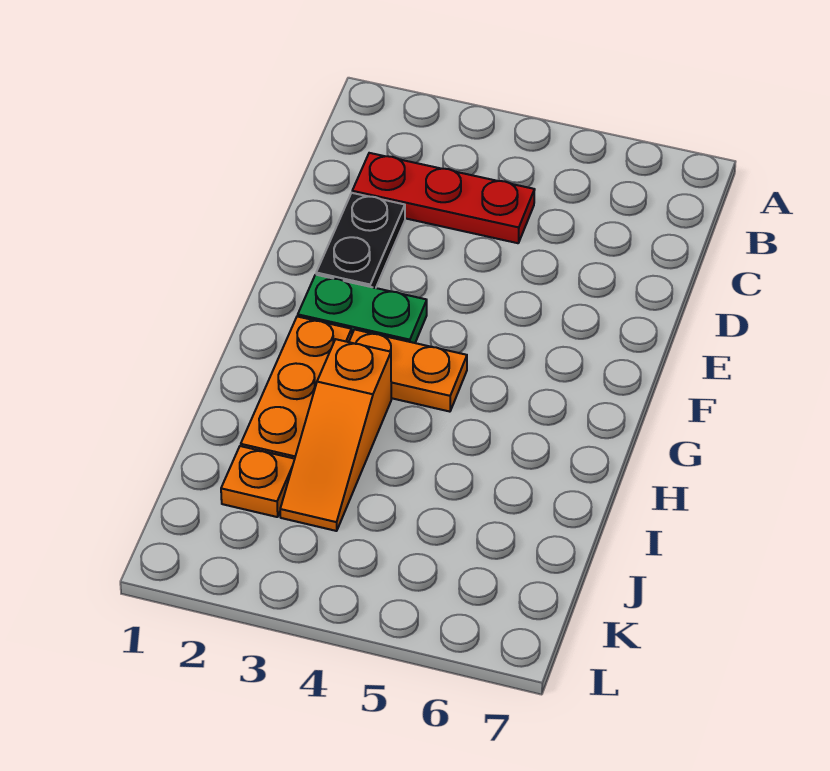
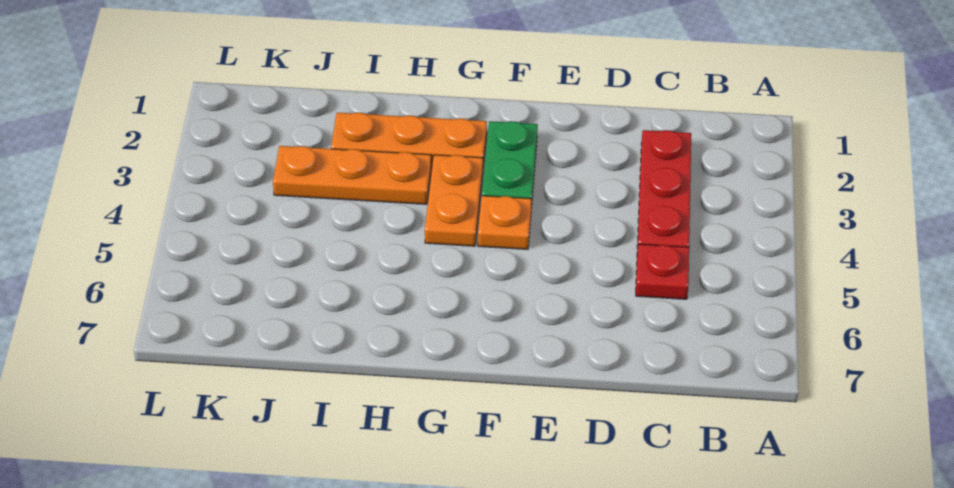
none -> red plate C5 level 1
black plate D2:E2 level 1 -> none
orange slope H3:J3 level 1 top H -> orange plate H3:J3 level 1
orange plate J2 level 1 -> orange plate F4 level 1

